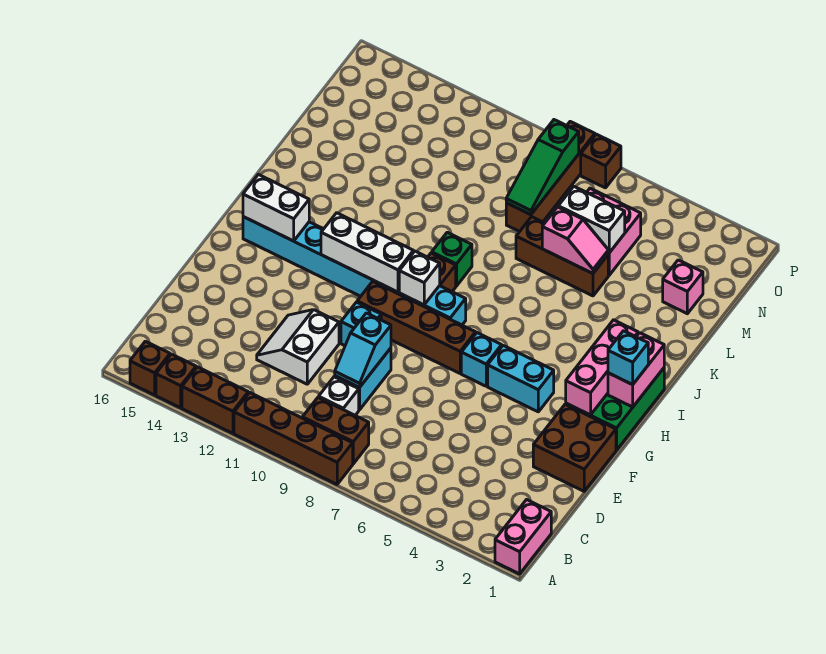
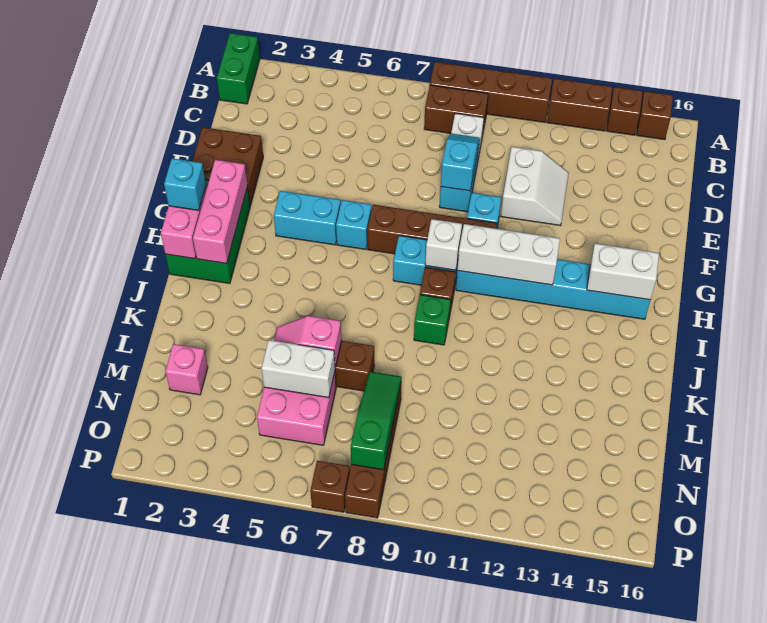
pink brick A1:B1 level 1 -> green brick A1:B1 level 1

